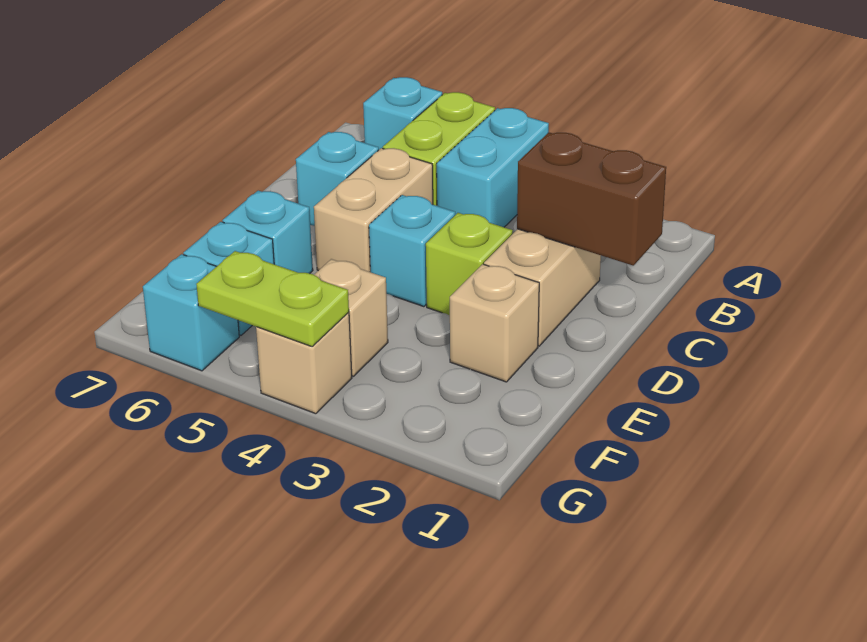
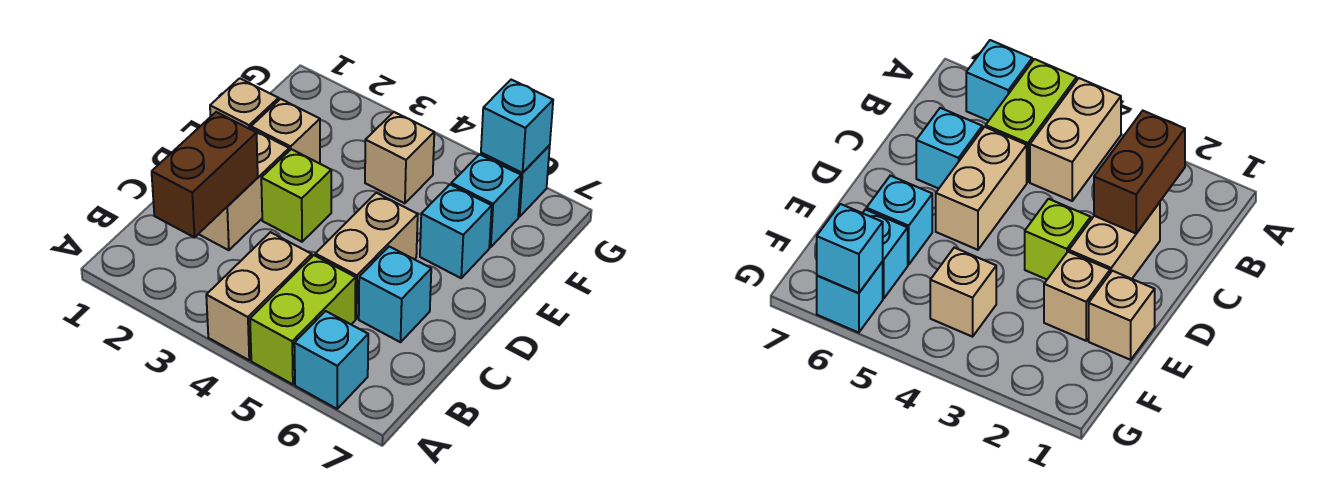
cyan brick A4:B4 level 1 -> tan brick A4:B4 level 1
brown brick C1:C2 level 2 -> brown brick B2:C2 level 2
cyan brick D4 level 1 -> cyan brick G6 level 2
tan brick G4 level 1 -> tan brick E1 level 1
lime plate G4:G5 level 2 -> none

